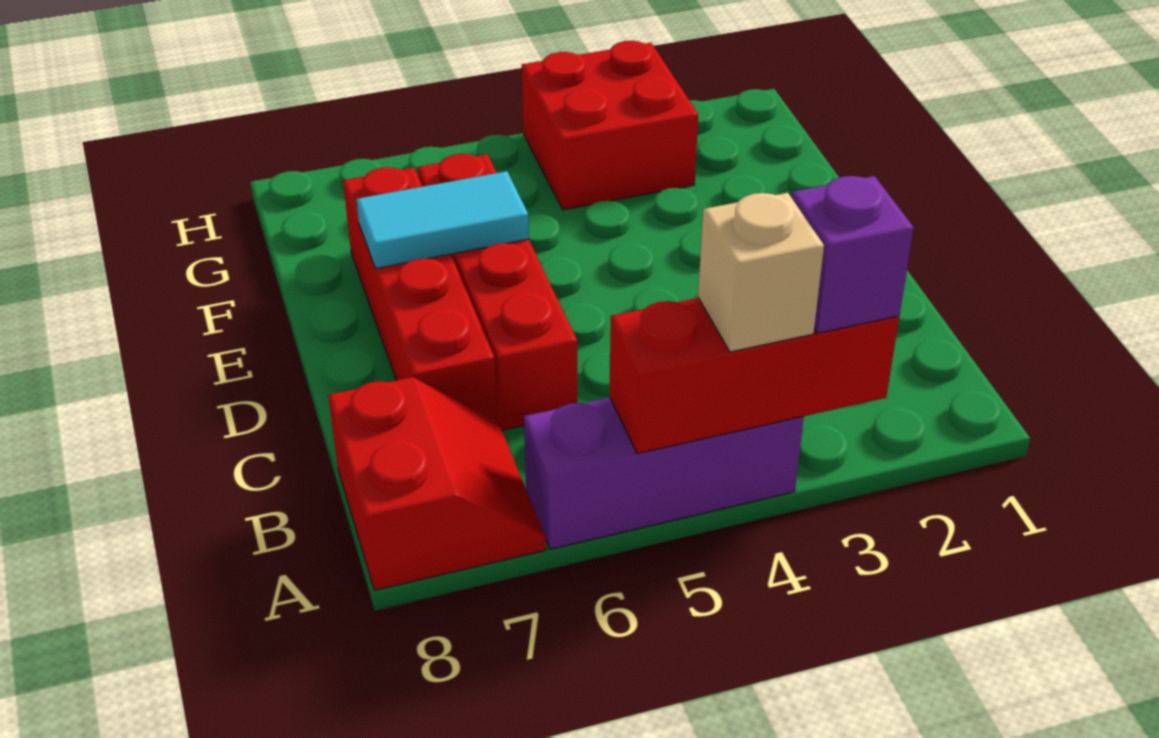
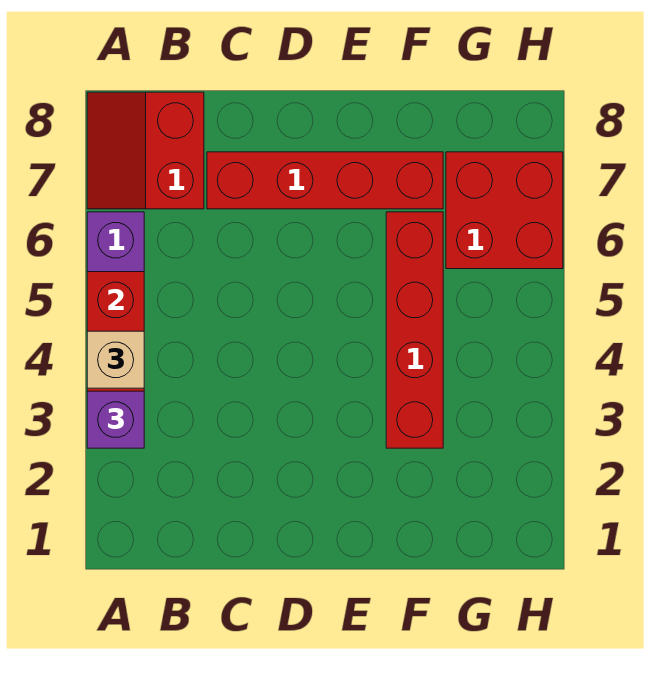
red slope A7:B8 level 1 top 8 -> red slope A7:B8 level 1 top B
red brick C6:F6 level 1 -> red brick F3:F6 level 1
cyan tile E6:E7 level 2 -> none
red brick G3:H4 level 1 -> red brick G6:H7 level 1

